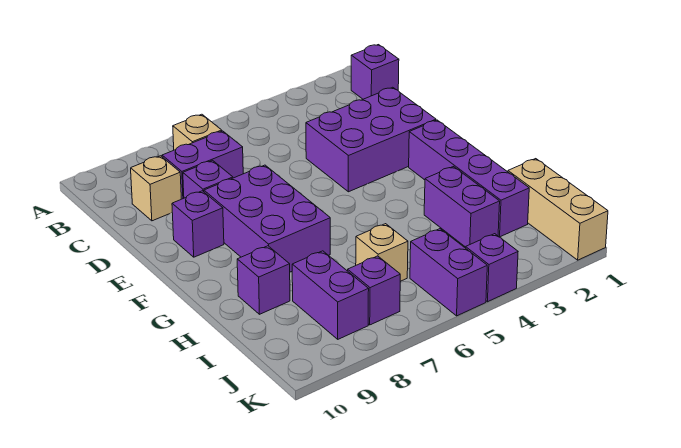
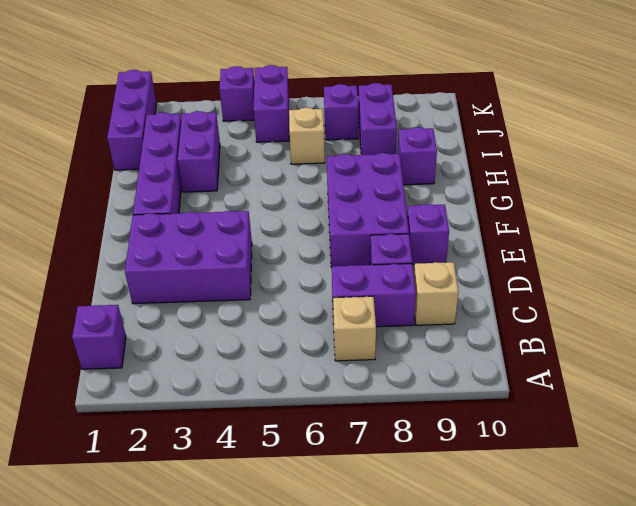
tan brick I1:K1 level 1 -> purple brick I1:K1 level 1

